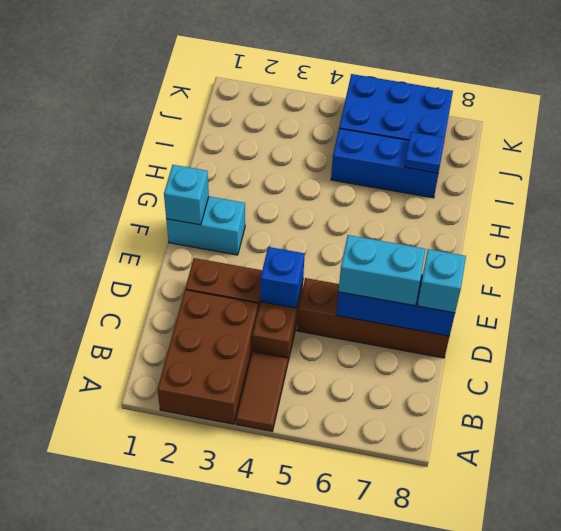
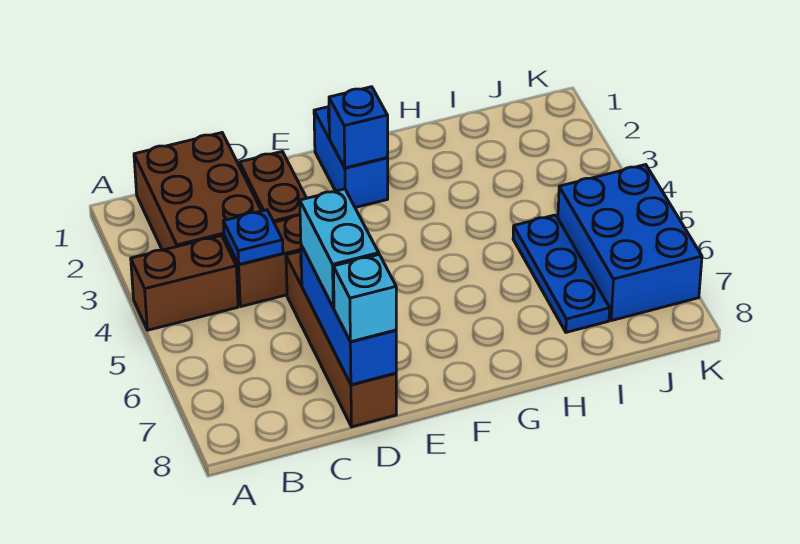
brown brick A2:C3 level 1 -> brown brick B1:C3 level 1
brown tile A4:B4 level 1 -> brown brick A4:B4 level 1
blue brick D4 level 2 -> blue brick F2 level 2
cyan brick F1:F2 level 1 -> blue brick F1:F2 level 1
cyan brick F1 level 2 -> none
blue brick I5:I7 level 1 -> blue plate I5:I7 level 1
blue plate I7 level 2 -> blue plate C4 level 2

